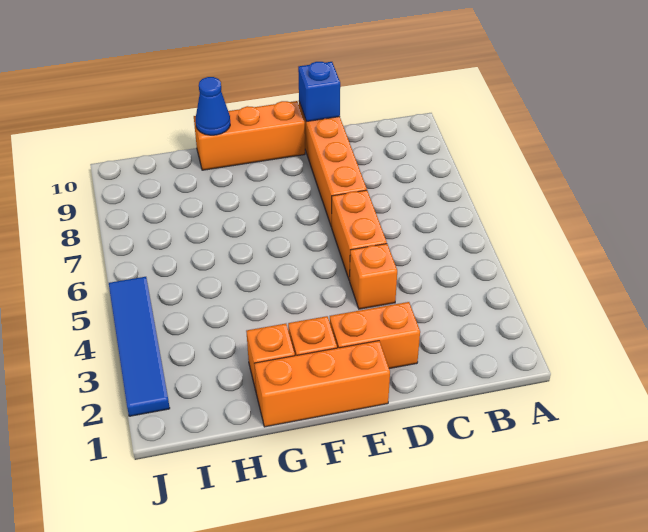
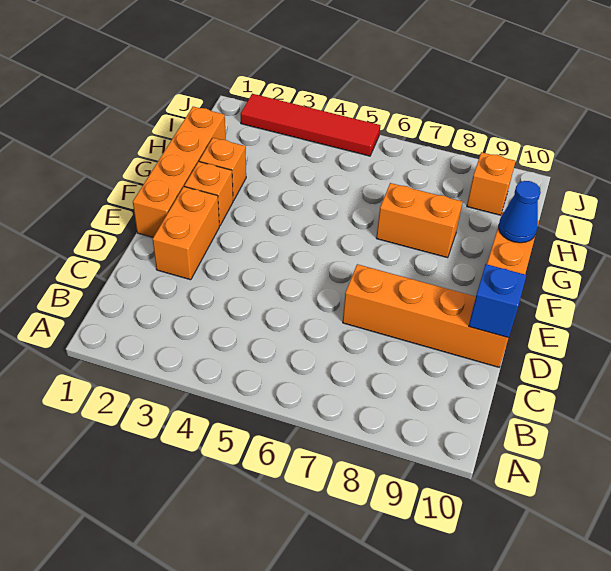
orange brick D4 level 1 -> orange brick I9 level 1
orange brick D5:D6 level 1 -> orange brick G7:G8 level 1
orange brick E1:G1 level 1 -> orange brick E1:H1 level 1
blue tile J2:J5 level 1 -> red tile J2:J5 level 1

